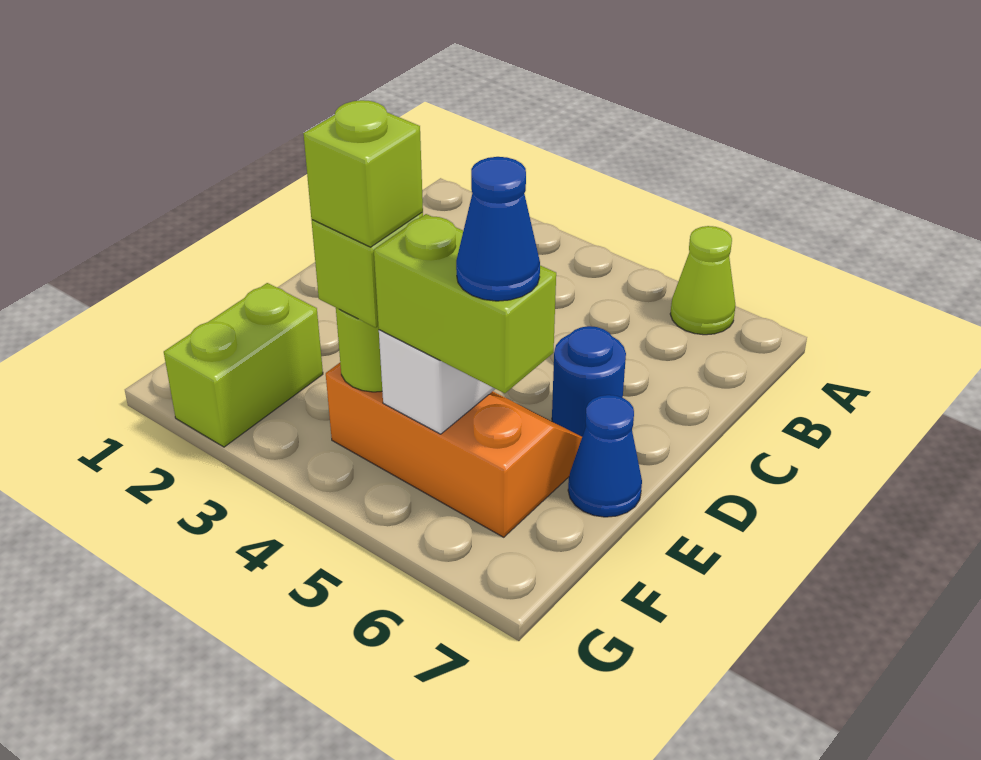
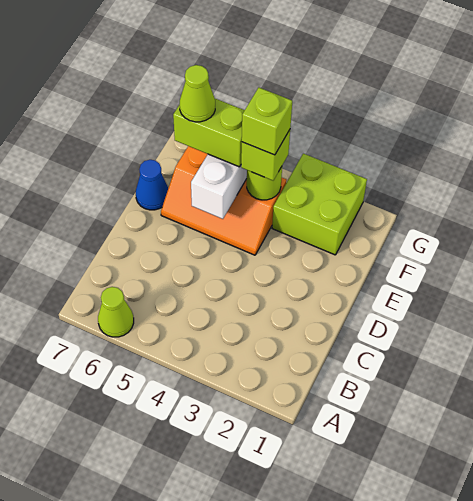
blue round brick D6 level 1 -> none
lime brick F2:G2 level 1 -> lime brick F2:G3 level 1
blue cone F6 level 4 -> lime cone F6 level 4

